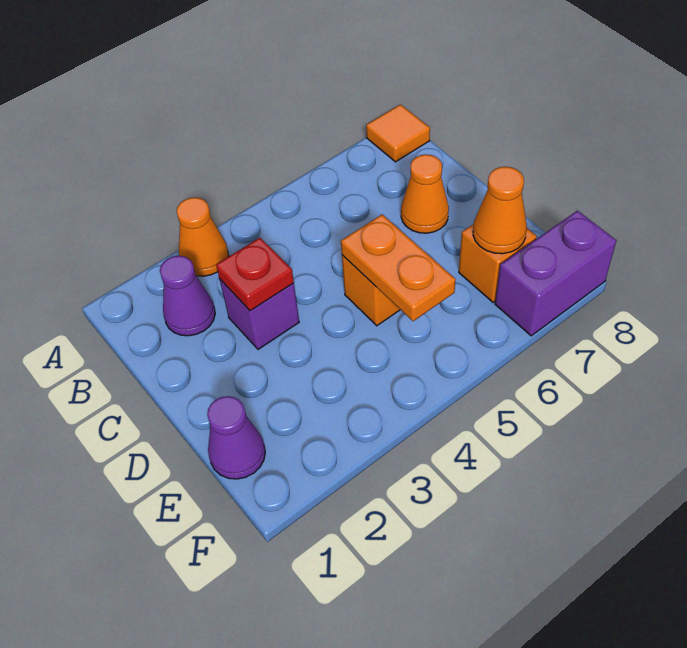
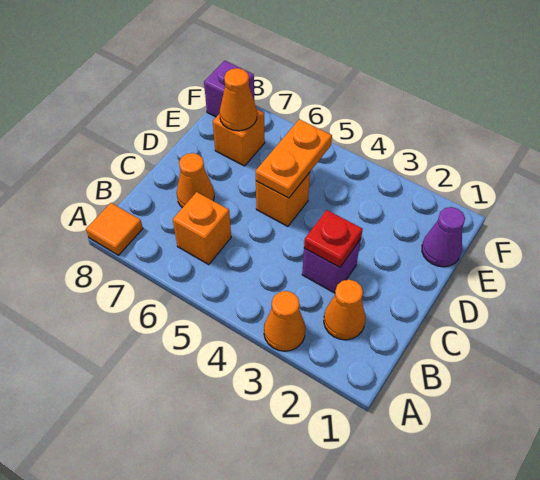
purple cone B2 level 1 -> orange cone B2 level 1
none -> orange brick B6 level 1
purple brick F7:F8 level 1 -> purple brick F8 level 1

